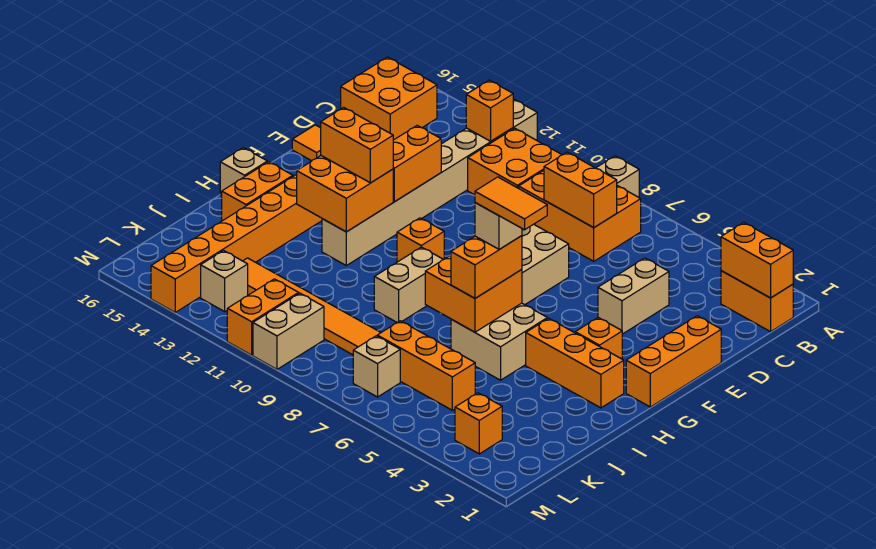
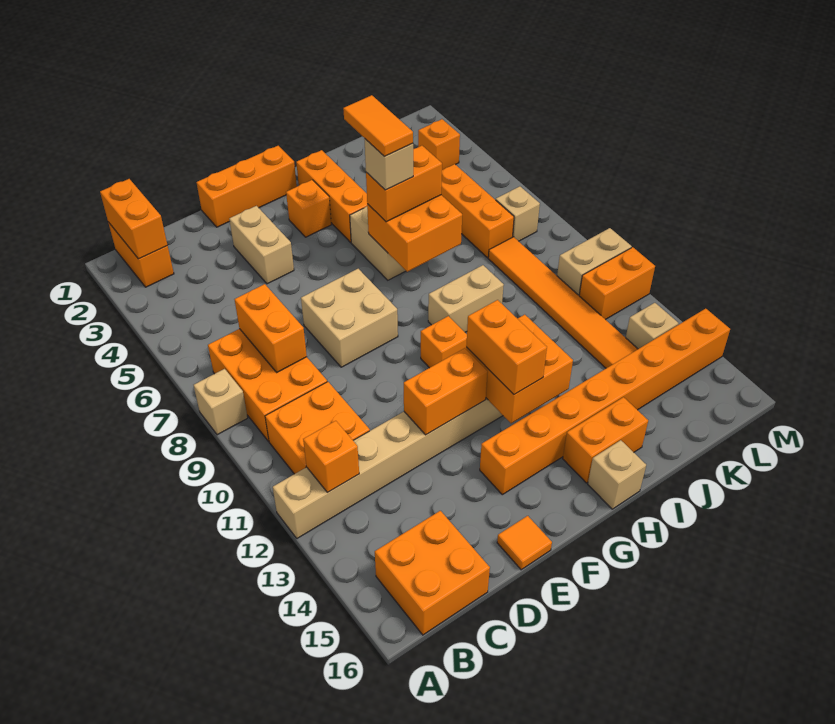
tan brick D4:E4 level 1 -> tan brick E3:E4 level 1

